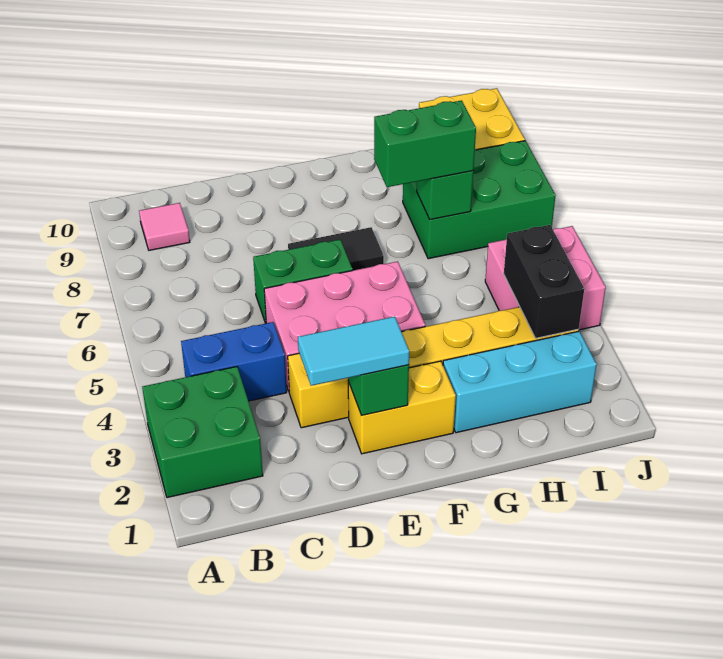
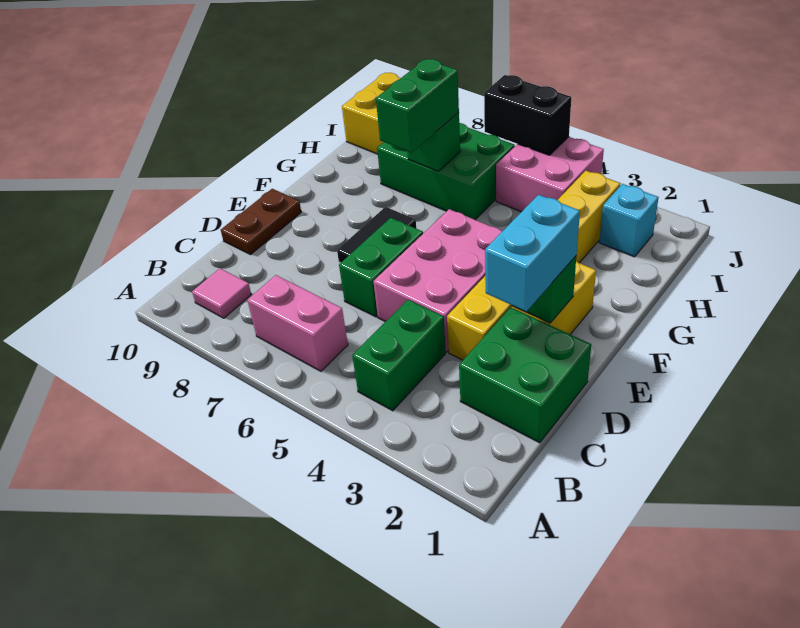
green brick A2:B3 level 1 -> green brick C1:D2 level 1
blue brick B4:C4 level 1 -> green brick B4:C4 level 1
none -> pink brick B6:B7 level 1
cyan tile D2:E2 level 3 -> cyan brick D2:E2 level 3
none -> brown plate D10:E10 level 1
cyan brick G2:I2 level 1 -> cyan brick I2 level 1
green brick H7:J8 level 1 -> green brick H6:I8 level 1
black brick I3:I4 level 2 -> black brick J5:J6 level 2

